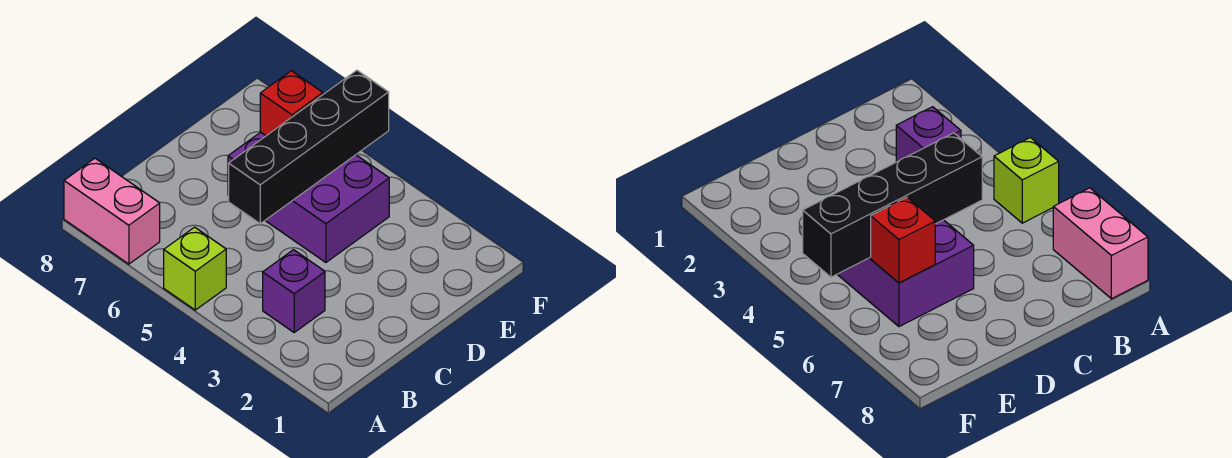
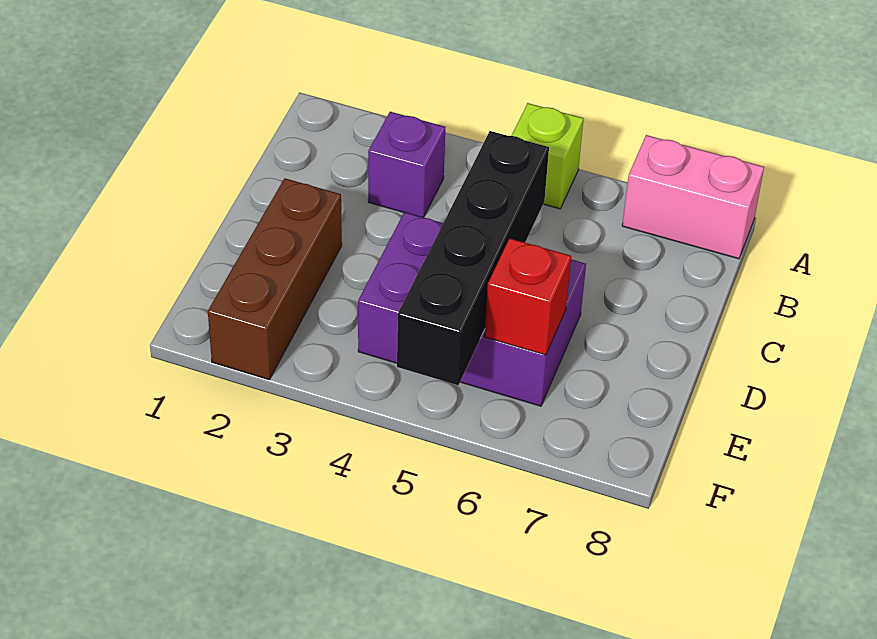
none -> brown brick D2:F2 level 1

